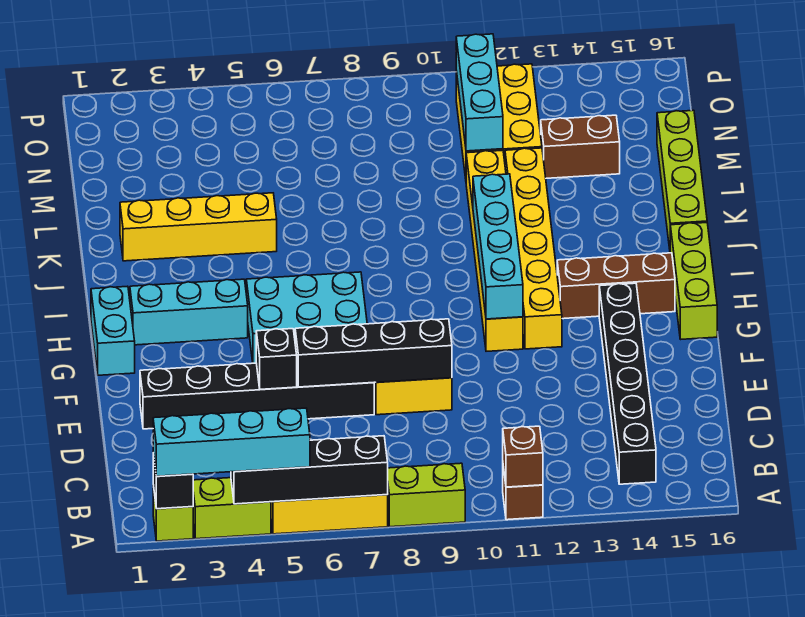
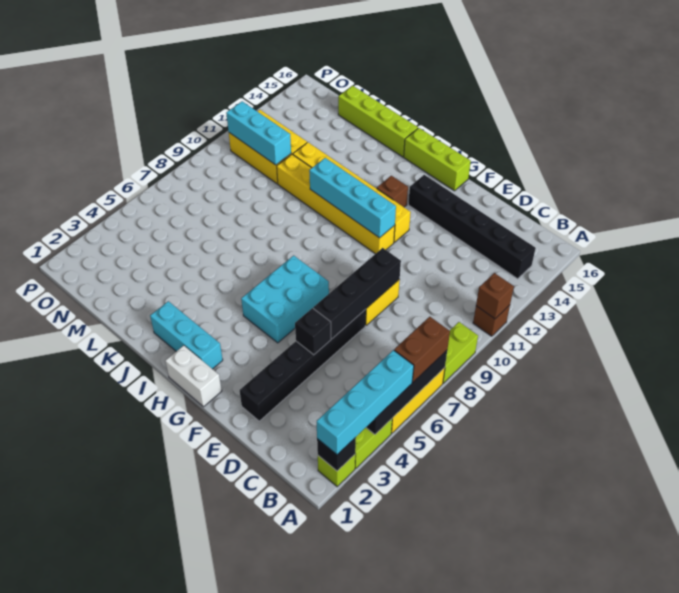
cyan brick G1:H1 level 1 -> white brick G1:H1 level 1
cyan brick H2:H4 level 1 -> cyan brick H2:J2 level 1
brown brick H13:H15 level 1 -> brown brick H13 level 1
yellow brick K2:K5 level 1 -> none
brown brick M13:M14 level 1 -> brown brick A6:A7 level 3

